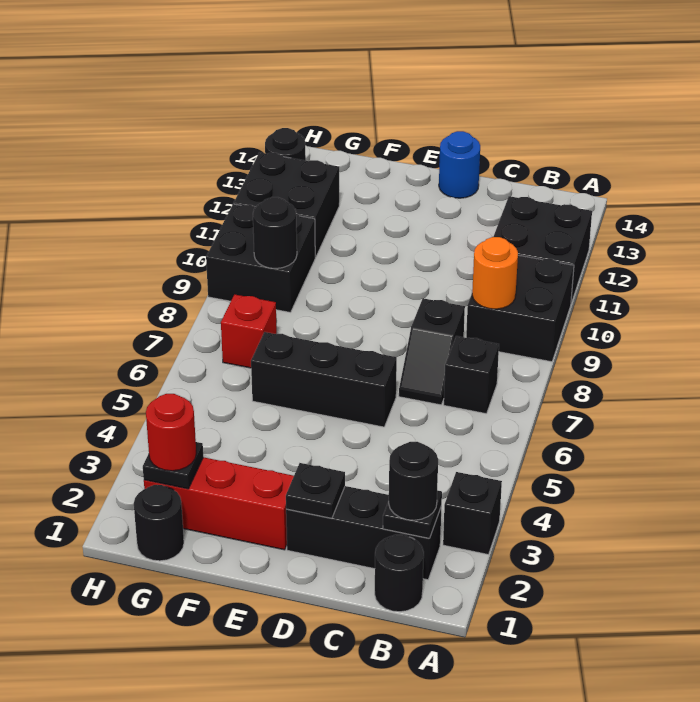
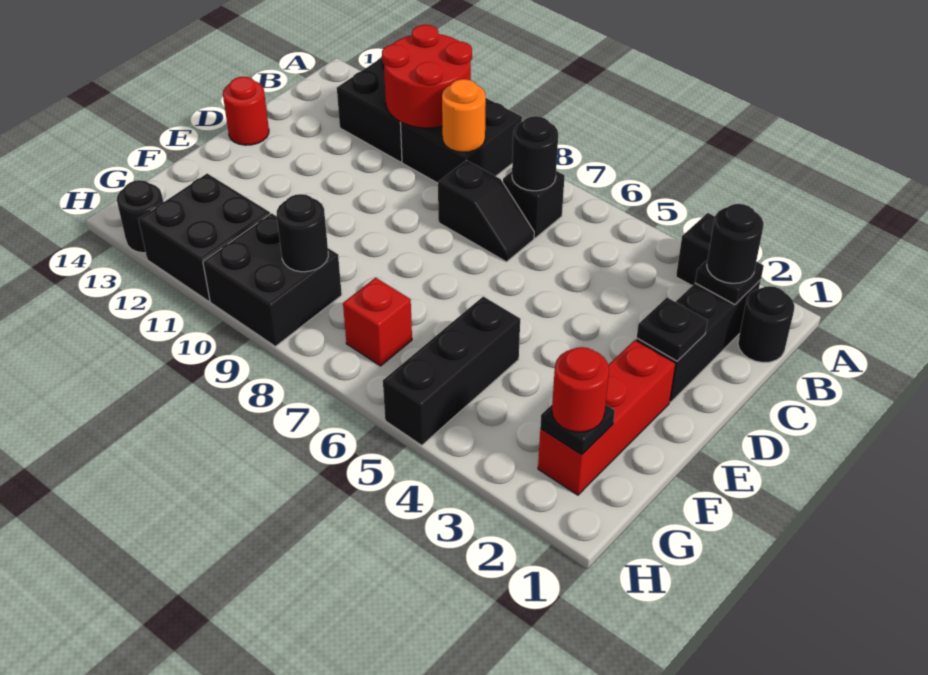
none -> red round brick A10:B11 level 2
black brick D6:F6 level 1 -> black brick F5:H5 level 1
blue round brick D14 level 1 -> red round brick D14 level 1
black round brick G1 level 1 -> black round brick B7 level 2

